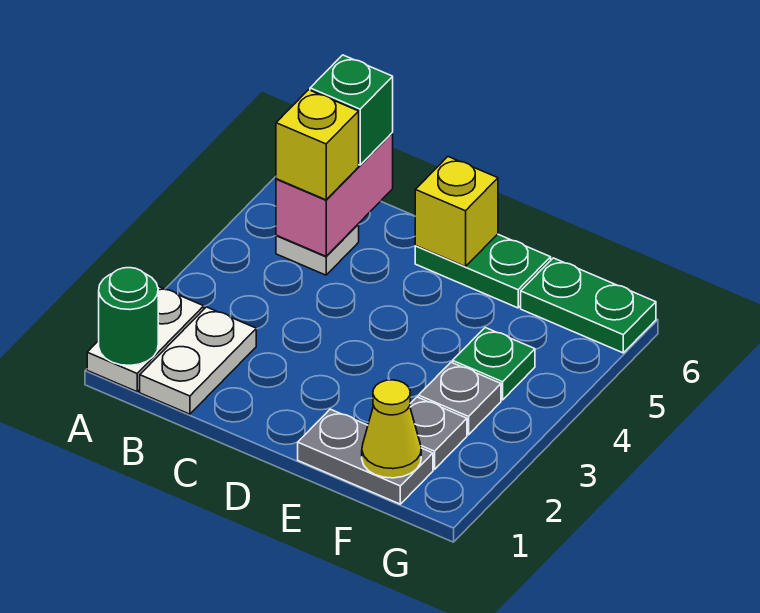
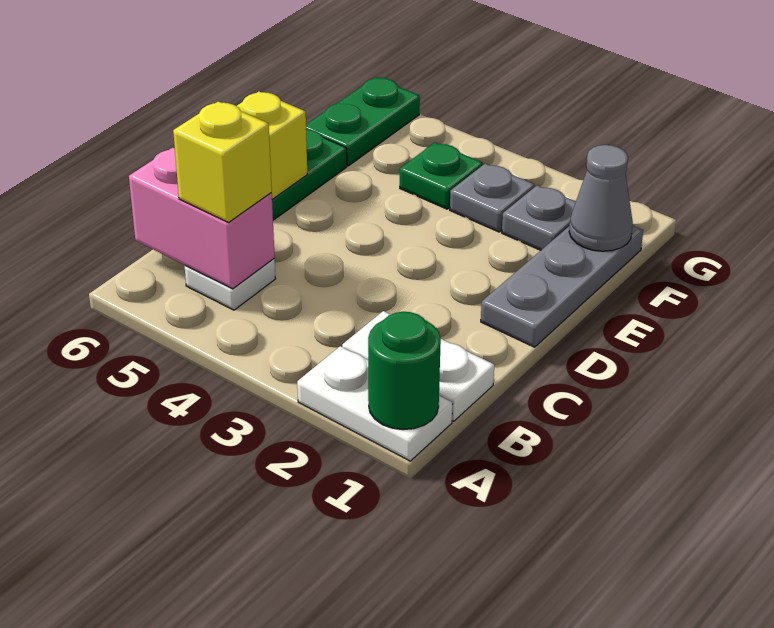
green brick B6 level 3 -> none
grey plate E1:F1 level 1 -> grey plate D1:F1 level 1
yellow cone F1 level 2 -> grey cone F1 level 2

